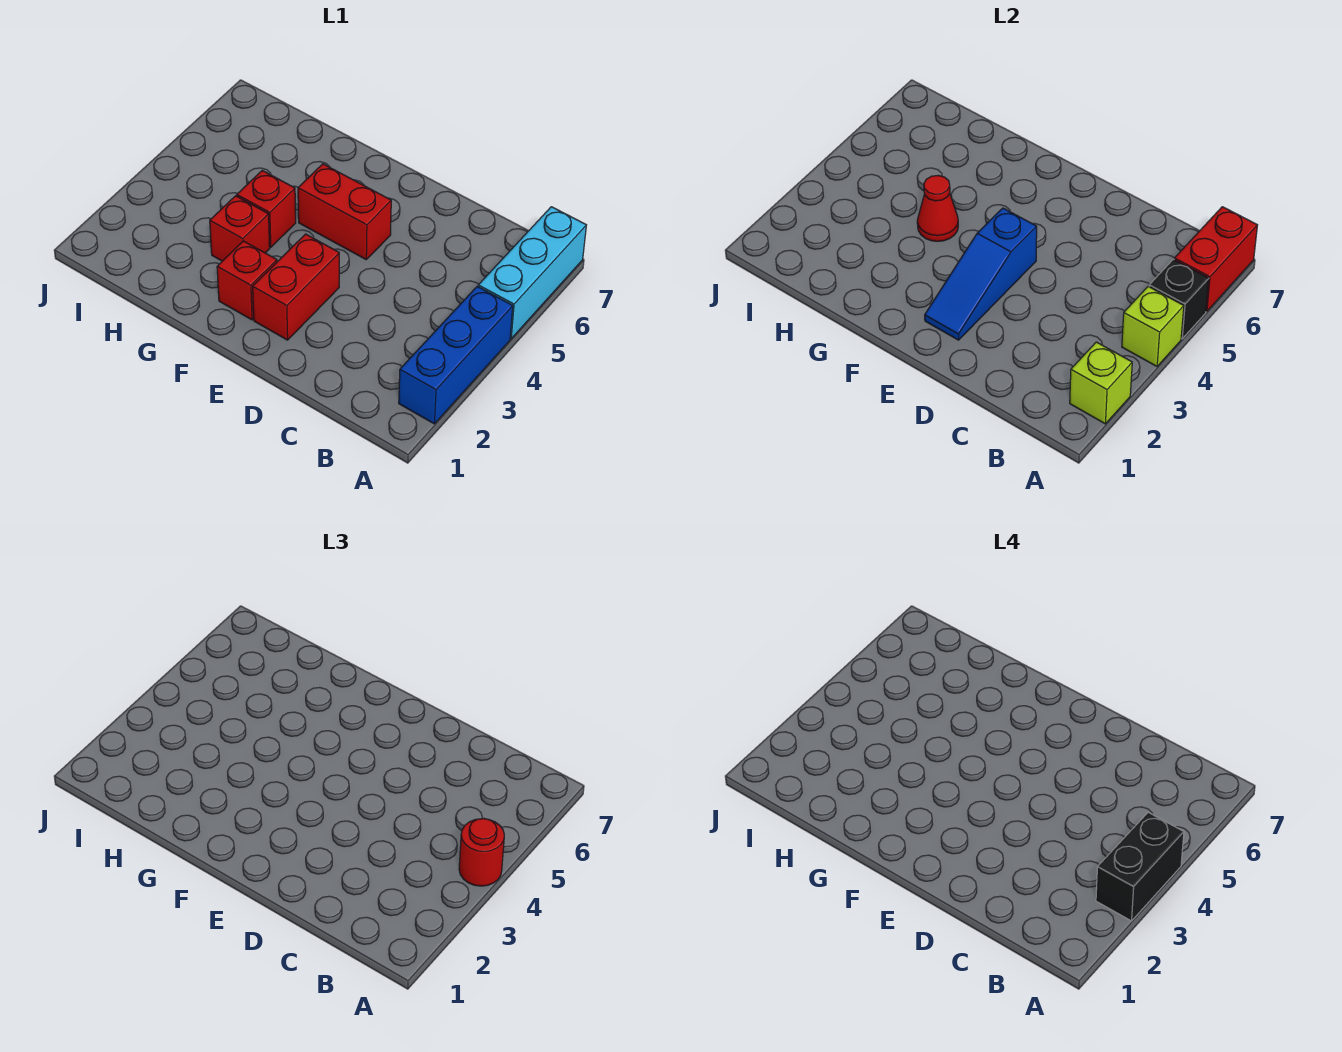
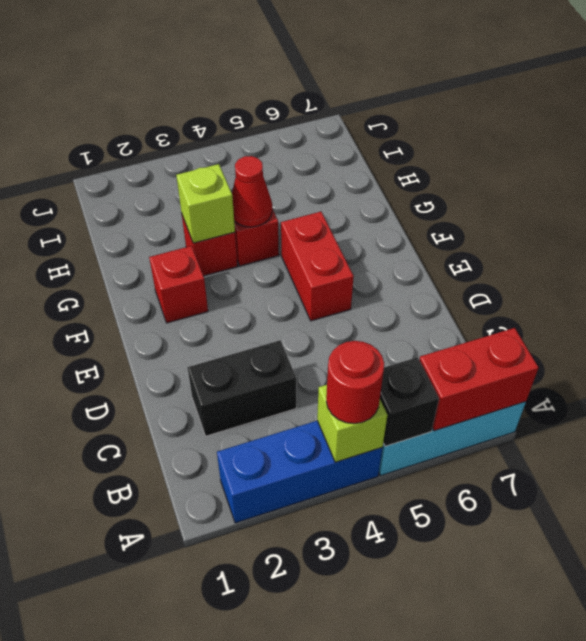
lime brick A2 level 2 -> lime brick G3 level 2
black brick A3:A4 level 4 -> black brick C2:C3 level 1
red brick E2:E3 level 1 -> none
blue slope E2:E4 level 2 top 4 -> none

